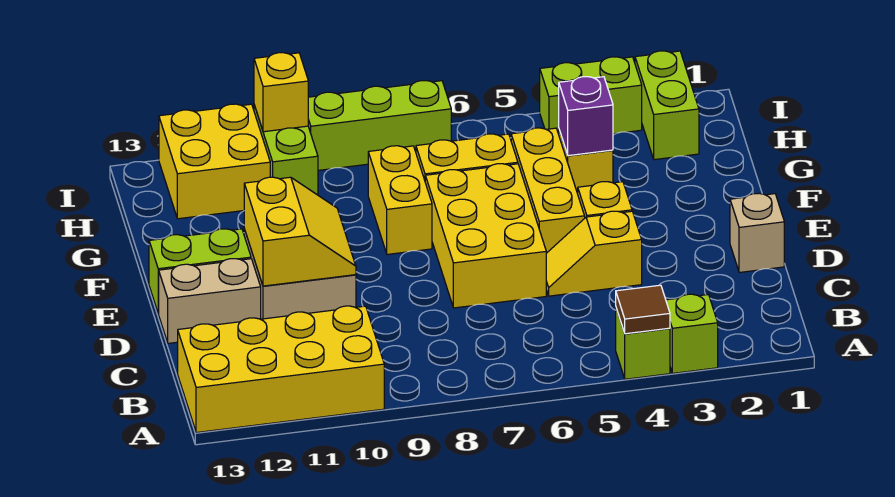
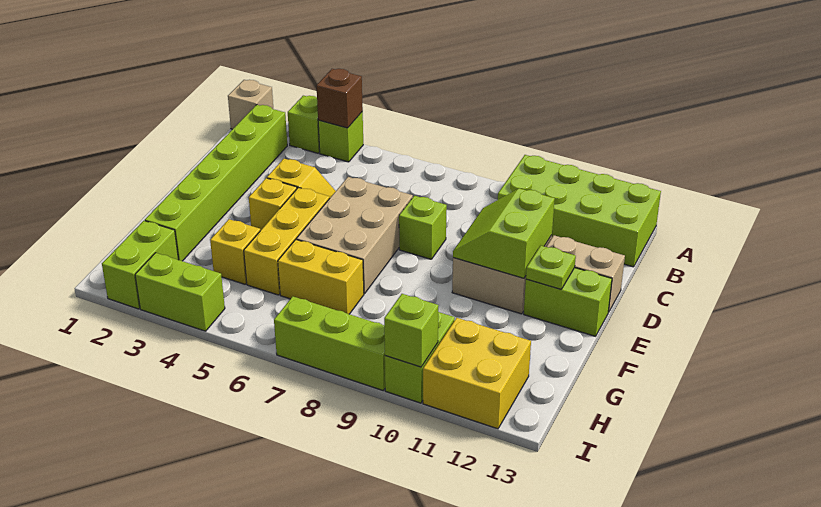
brown tile A4 level 2 -> brown brick A4 level 2
yellow brick A10:B13 level 1 -> lime brick A10:B13 level 1
none -> lime brick B2:G2 level 1
tan brick D1 level 1 -> tan brick A1 level 1
yellow brick D6:F7 level 1 -> tan brick D6:F7 level 1
none -> lime brick D8 level 1
yellow slope D10:E11 level 2 top 11 -> lime slope D10:E11 level 2 top 11
none -> lime plate E12 level 2
yellow brick F8:G8 level 1 -> none
purple brick G4 level 2 -> none
yellow brick I10 level 2 -> lime brick I10 level 2

